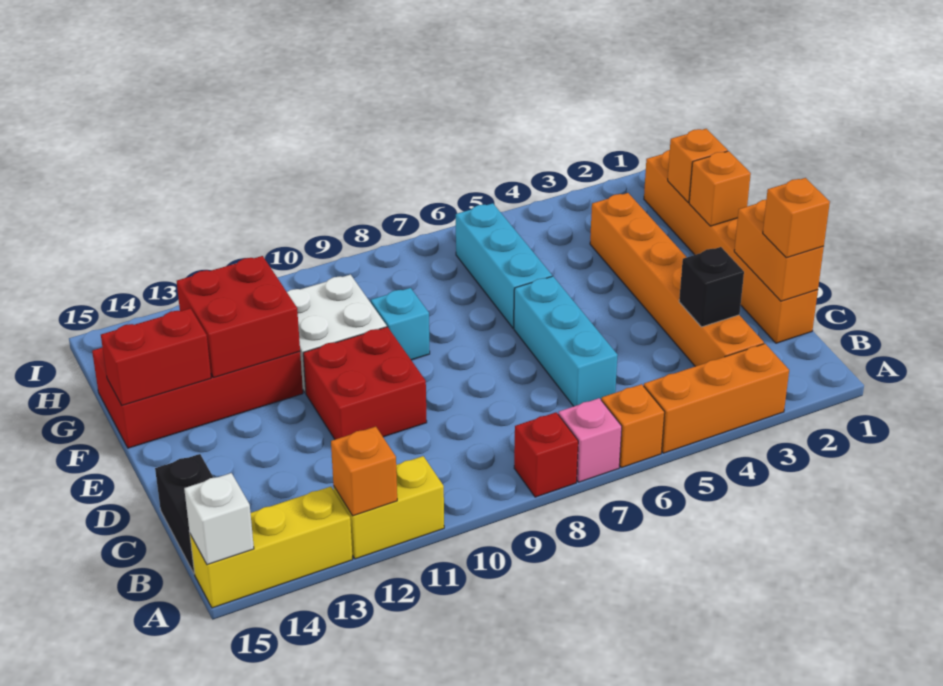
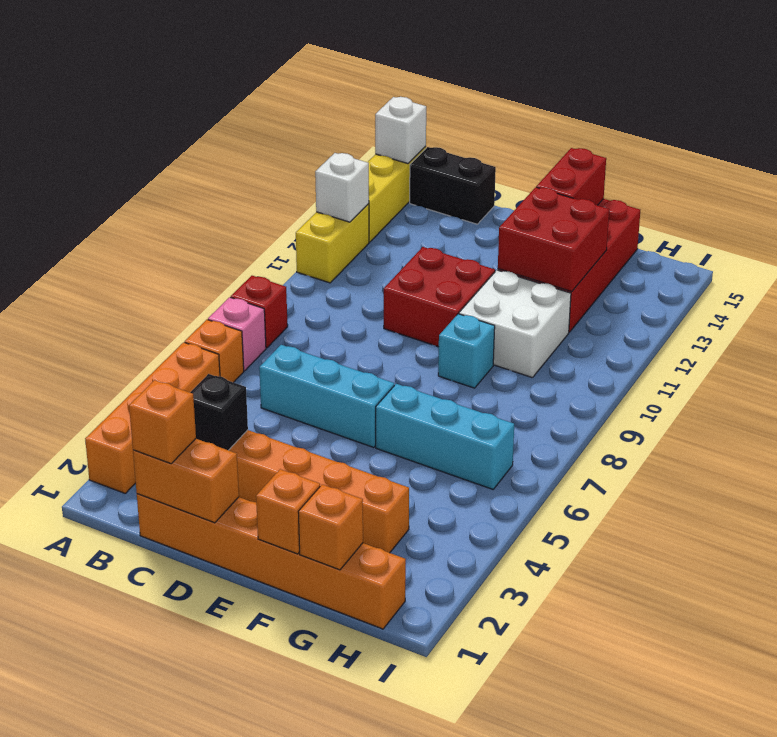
orange brick A3:A5 level 1 -> orange brick A2:A5 level 1
orange brick A12 level 2 -> white brick A12 level 2

